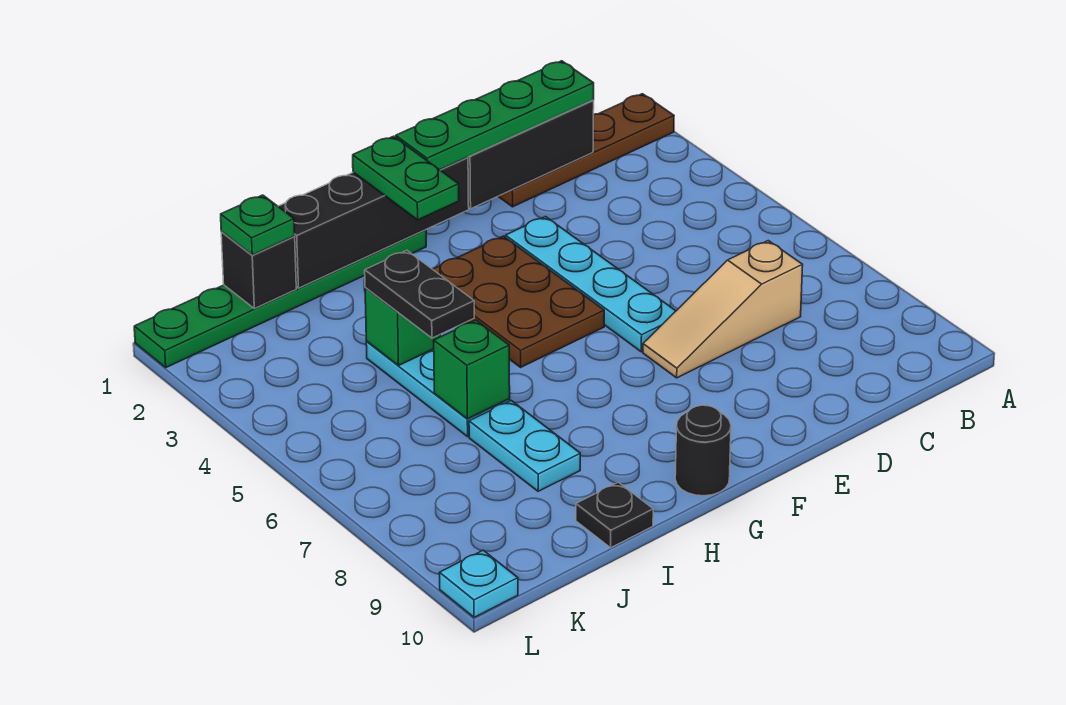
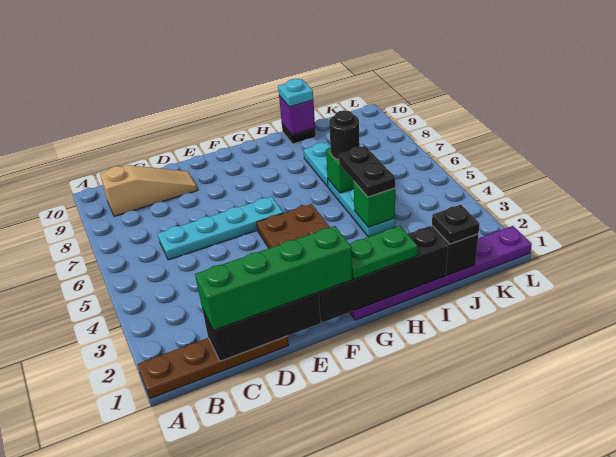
green plate C1:F1 level 3 -> green brick C1:F1 level 3
tan slope C7:E7 level 1 top C -> tan slope B9:D9 level 1 top B
cyan plate E3:E6 level 1 -> cyan plate C6:F6 level 1
green plate G1:L1 level 1 -> purple plate G1:L1 level 1
green plate G1:G2 level 3 -> green plate G1:H1 level 3
black round brick G10 level 1 -> black round brick I6 level 3
none -> purple brick I10 level 2
green plate J1 level 3 -> black plate J1 level 3
cyan plate L10 level 1 -> cyan plate I10 level 3

